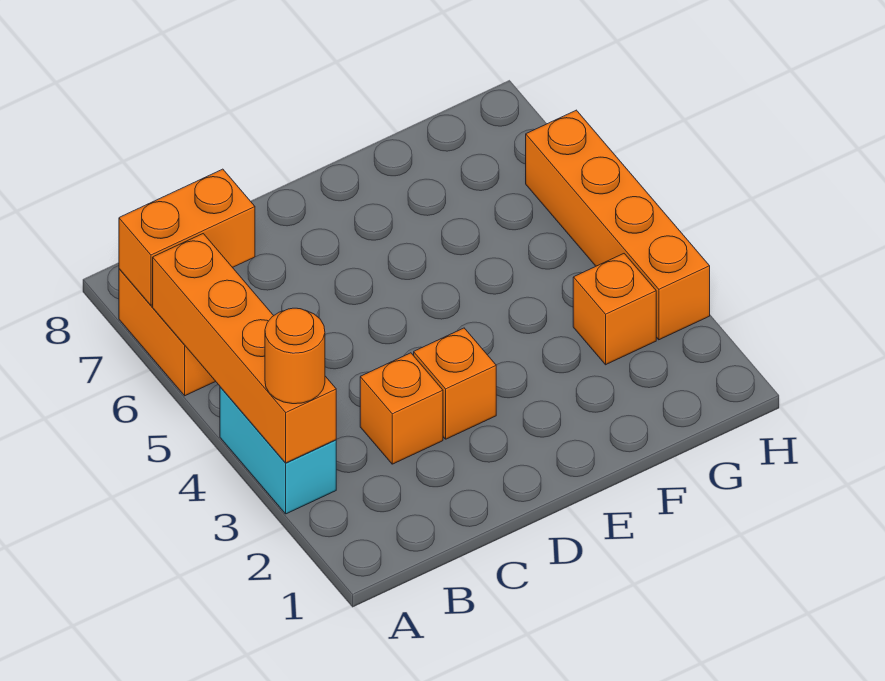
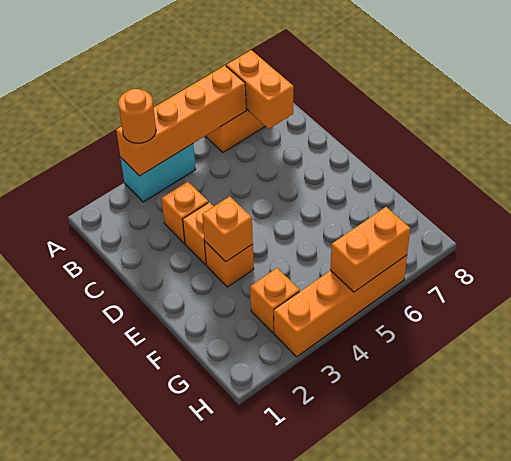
none -> orange brick E3 level 1
none -> orange brick E3 level 2
none -> orange brick H5:H6 level 2

